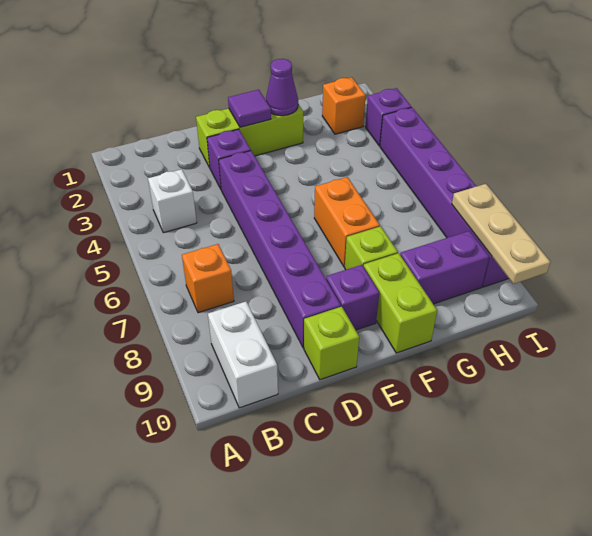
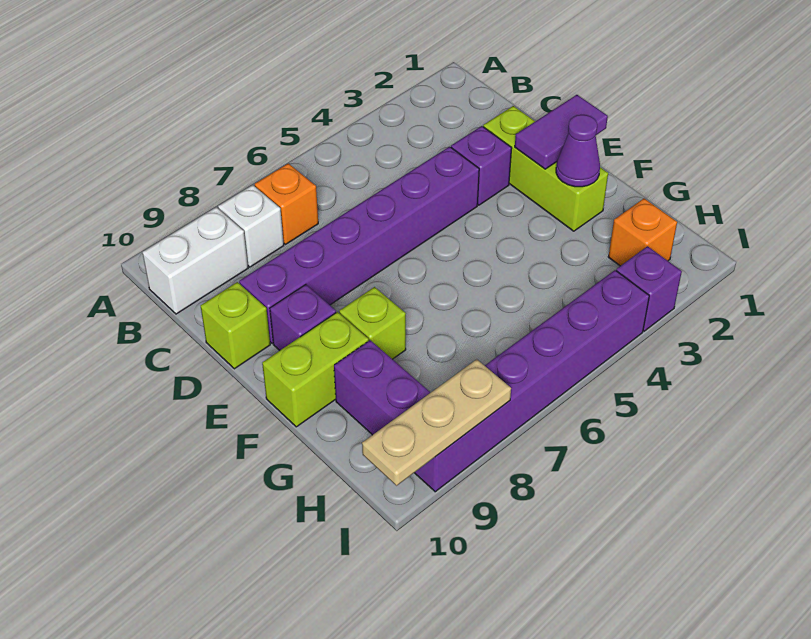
white brick B4 level 1 -> white brick B8 level 1
purple tile E2 level 2 -> purple tile E1:E2 level 2
orange brick F6:F7 level 1 -> none

